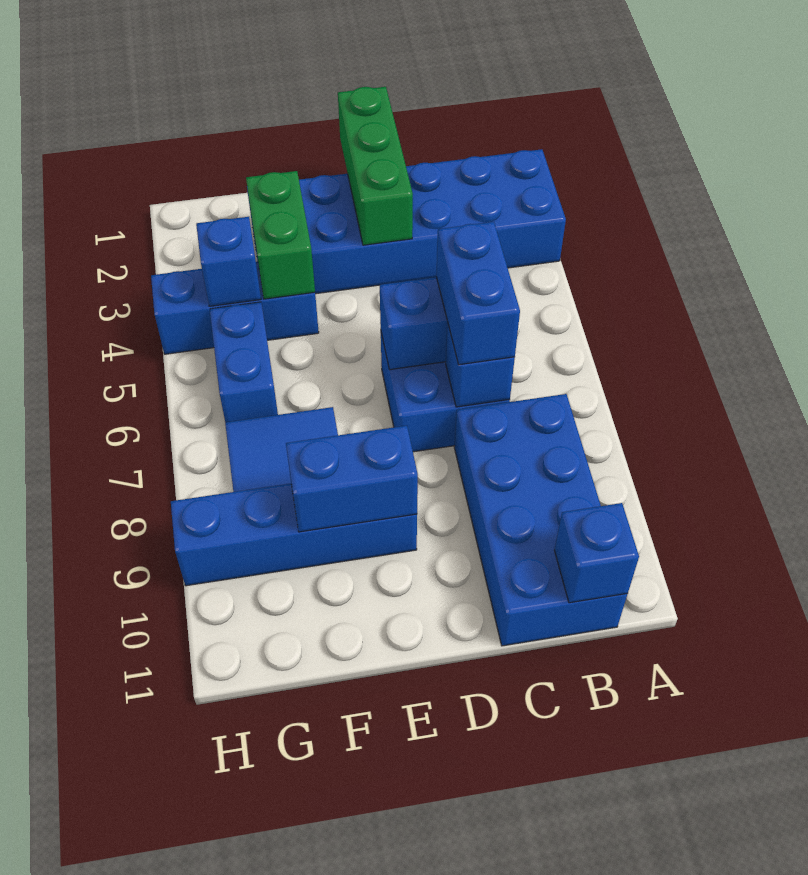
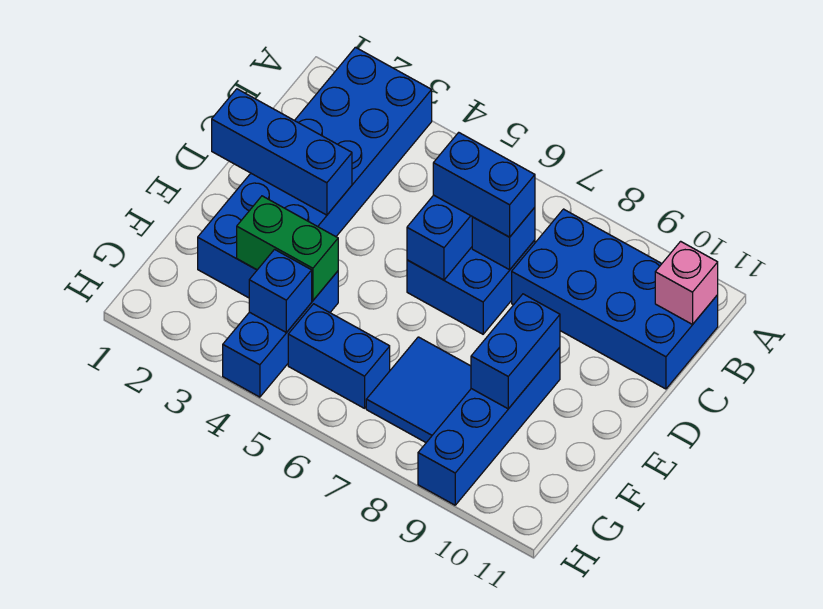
blue brick B11 level 2 -> pink brick B11 level 2
green brick D1:D3 level 2 -> blue brick D1:D3 level 2

